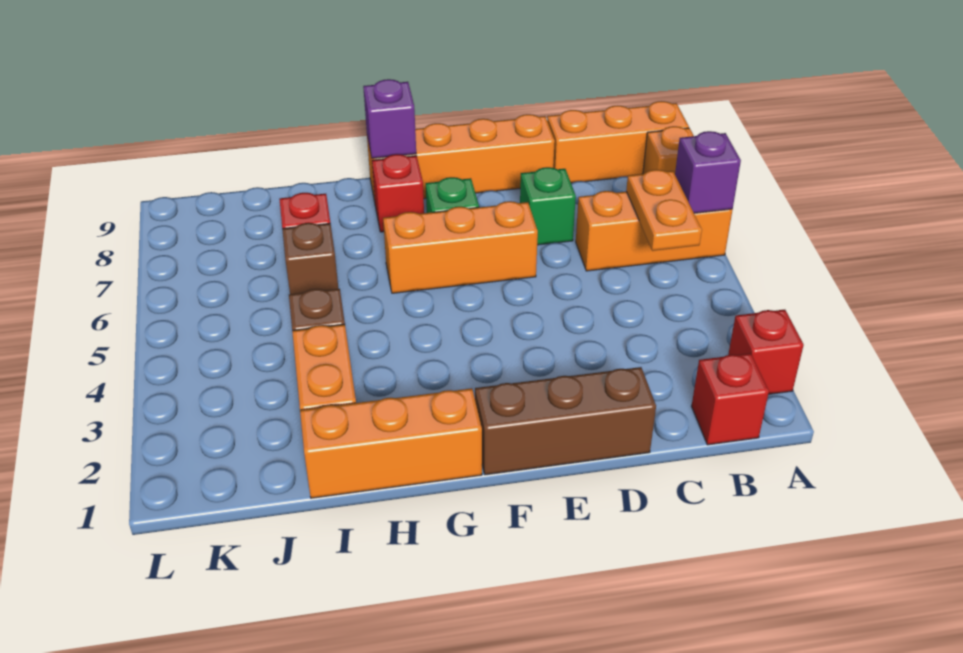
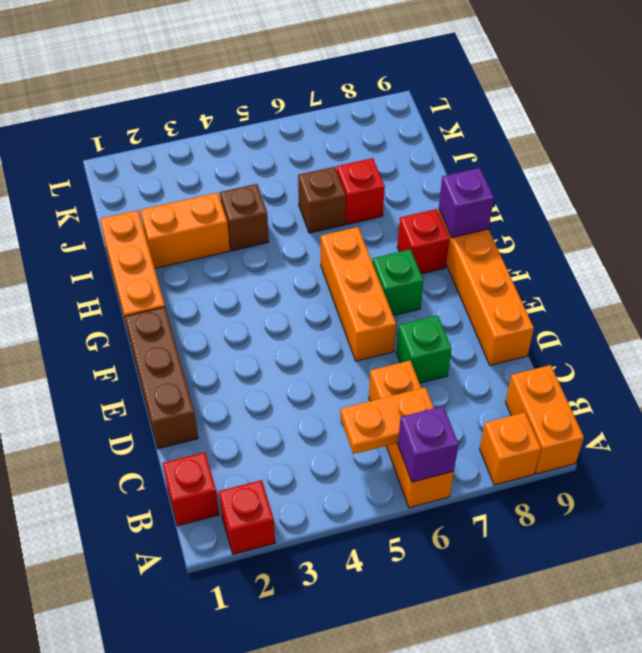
orange brick A9:C9 level 1 -> orange brick A9:B9 level 1

